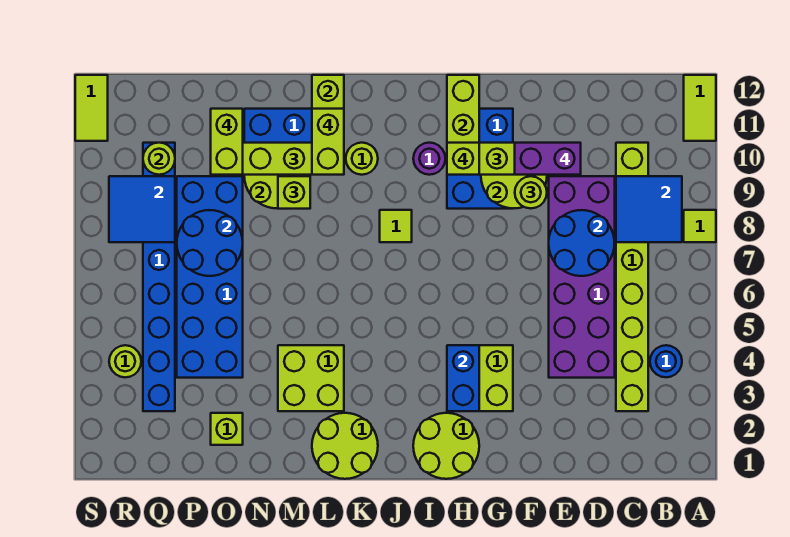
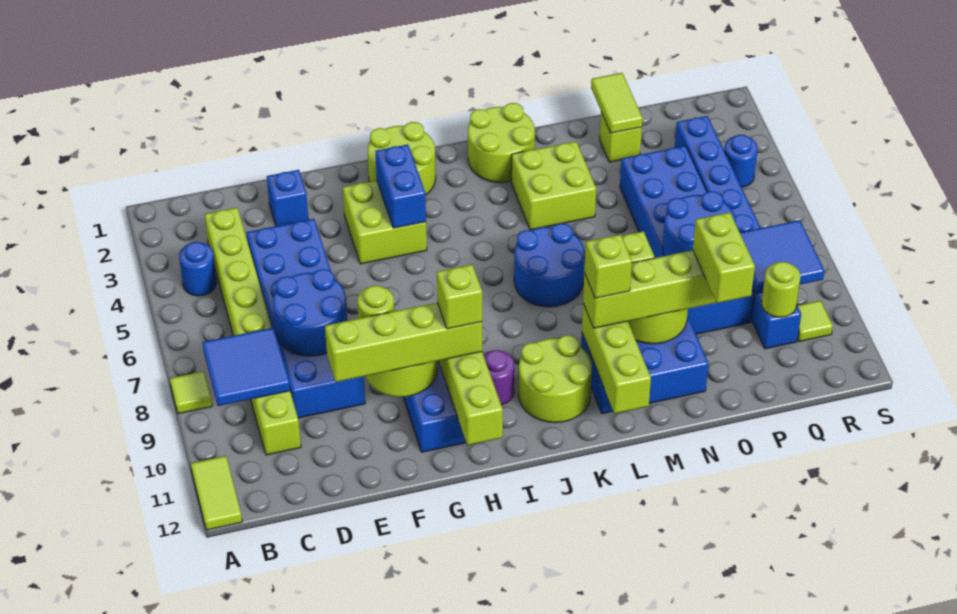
purple brick D4:E9 level 1 -> blue brick D4:E9 level 1
none -> blue brick E2 level 1
purple brick E10:F10 level 4 -> none
lime tile J8 level 1 -> lime tile R10 level 1
none -> blue round brick K6:L7 level 1
lime round brick K10 level 1 -> lime round brick J10:K11 level 1
lime brick L10:L11 level 4 -> lime brick L10 level 4
lime round brick R4 level 1 -> blue round brick R4 level 1
lime tile S11:S12 level 1 -> lime tile O1:O2 level 2

